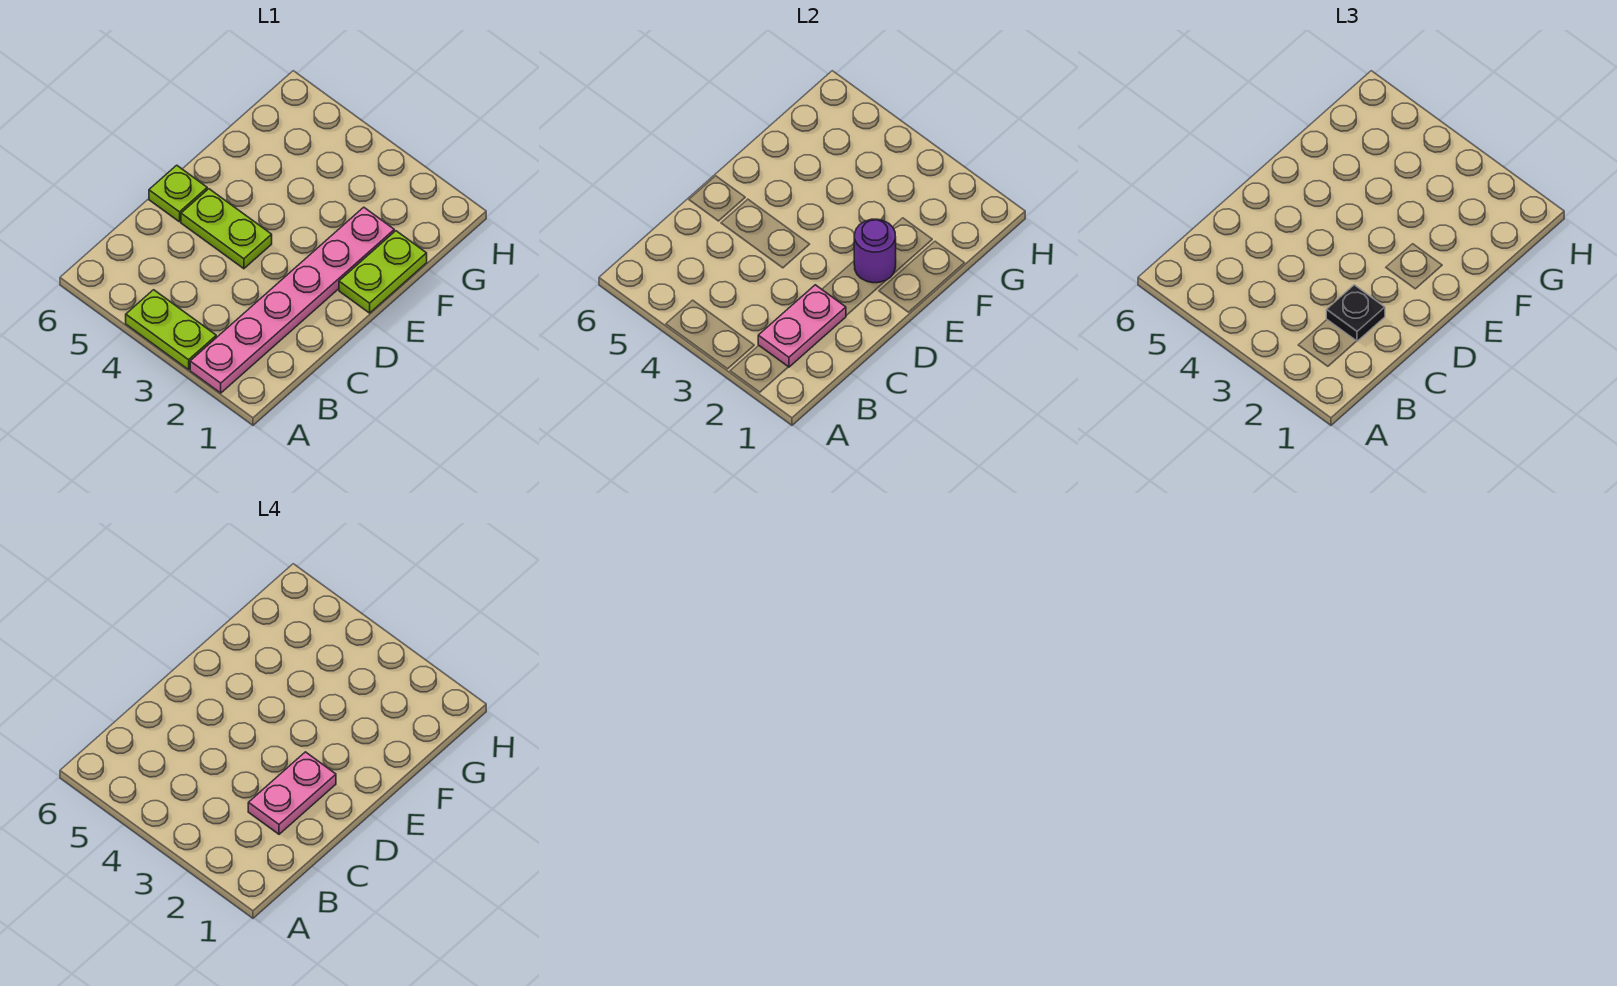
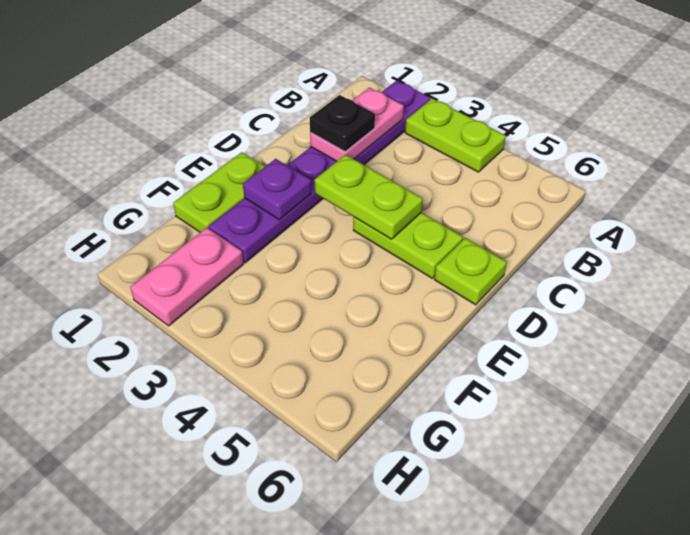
pink plate A2:F2 level 1 -> purple plate A2:F2 level 1
pink plate C2:D2 level 4 -> pink plate G2:H2 level 1
none -> lime plate D3:D4 level 2
purple round brick E2 level 2 -> purple plate E2 level 2

